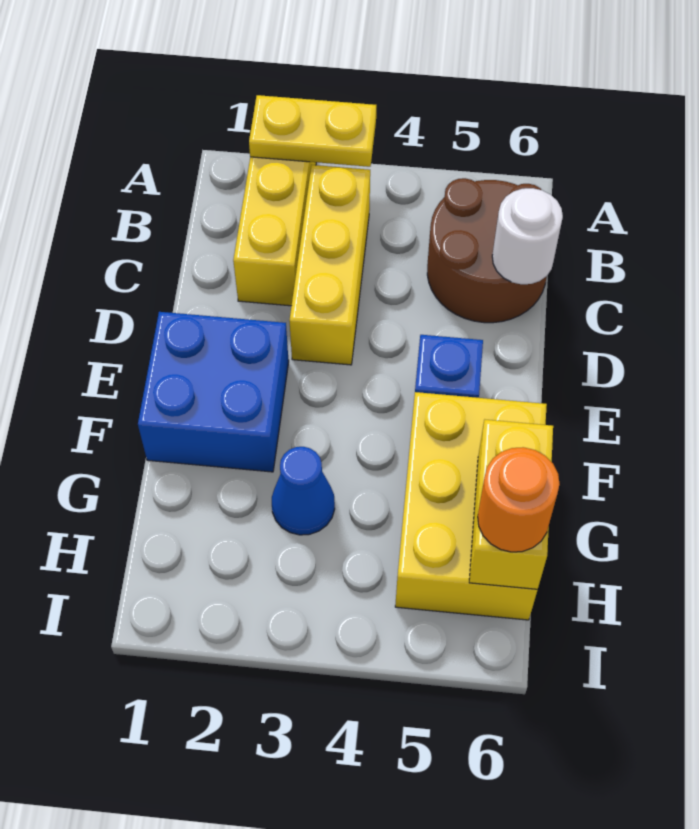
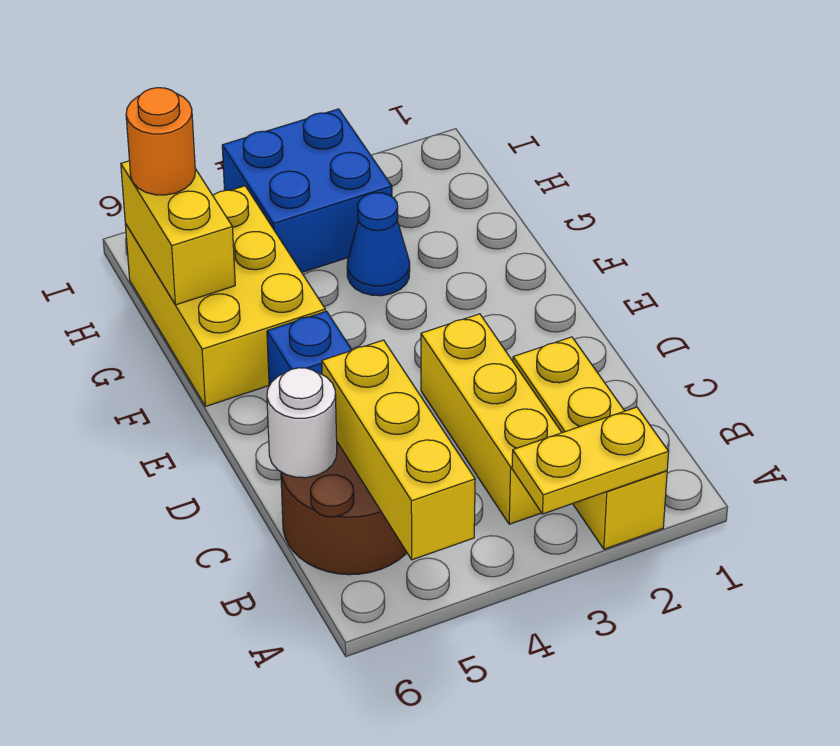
none -> yellow brick A5:C5 level 2
blue brick E1:F2 level 1 -> blue brick H3:I4 level 1

